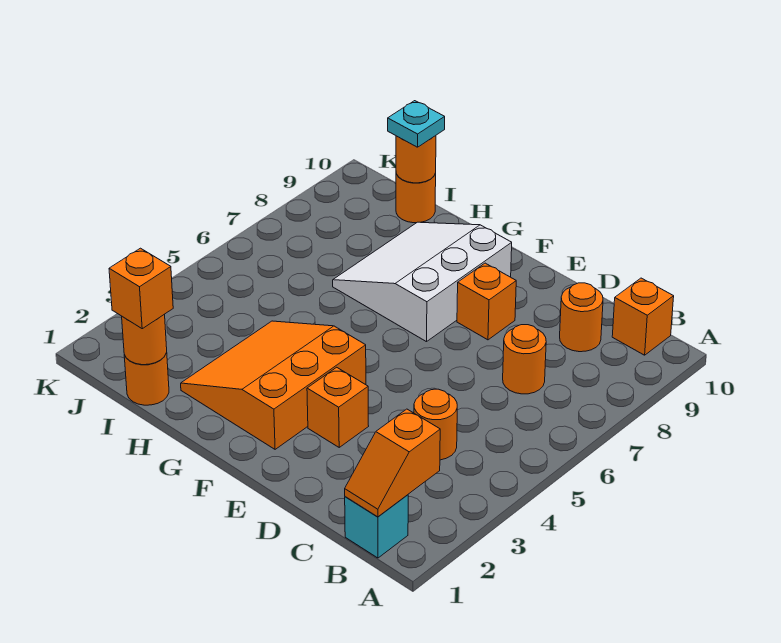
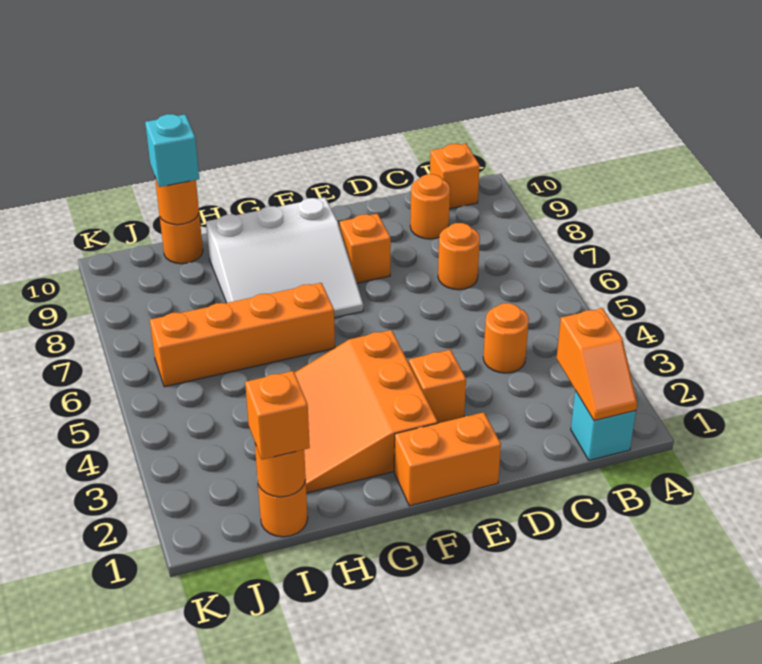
none -> orange brick E1:F1 level 1
white slope F7:H9 level 1 top F -> white slope F7:H9 level 1 top 9
none -> orange brick G6:J6 level 1
cyan plate I10 level 3 -> cyan brick I10 level 3

